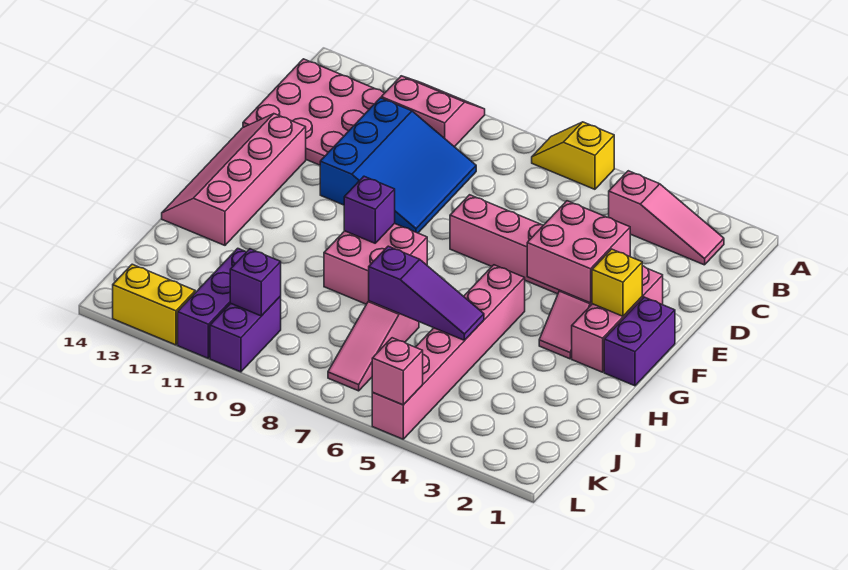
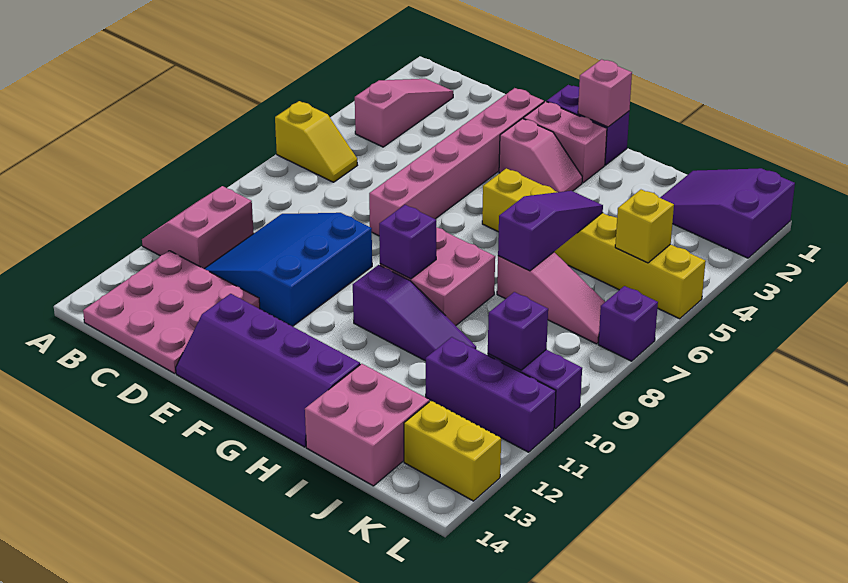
yellow slope A6:A7 level 1 top 6 -> yellow slope A6:B6 level 1 top A
blue slope C9:E11 level 1 top 11 -> blue slope C9:E11 level 1 top E
pink brick E3:F4 level 2 -> pink brick I13:J14 level 1
pink slope E13:H14 level 1 top 13 -> purple slope E13:H14 level 1 top 13
yellow brick F2 level 2 -> yellow brick K5 level 2
pink brick G5:L5 level 1 -> yellow brick G5:L5 level 1
none -> purple slope G10:I10 level 1 top G
none -> purple slope J1:L2 level 1 top L
pink brick L5 level 2 -> pink brick G1 level 2
none -> purple brick L7 level 1
yellow brick L12:L13 level 1 -> yellow brick K13:L13 level 1

